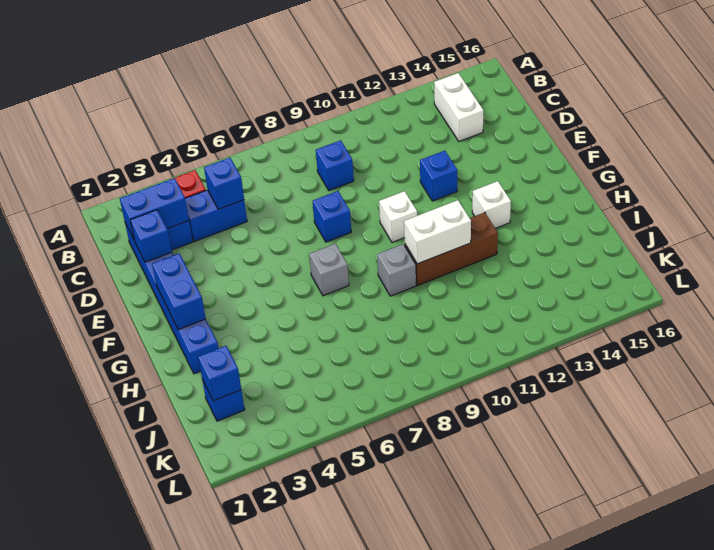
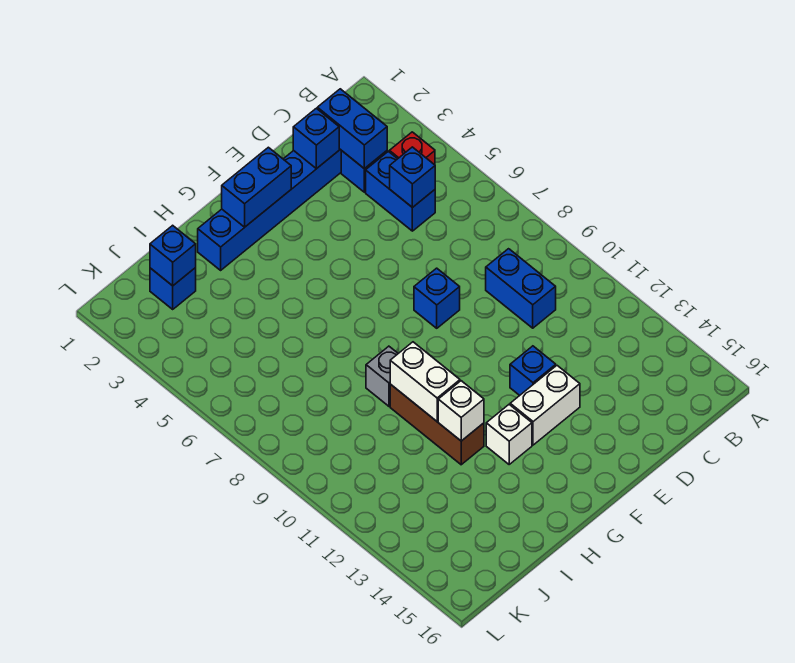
white brick B14:C14 level 1 -> white brick E13:F13 level 1
blue brick C9 level 1 -> blue brick C9:C10 level 1
white brick F10 level 1 -> white brick H12 level 2
grey brick G7 level 1 -> none

